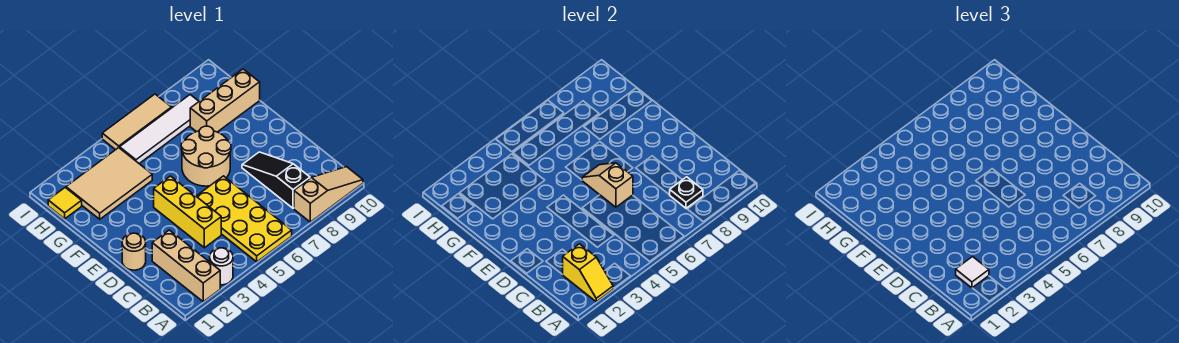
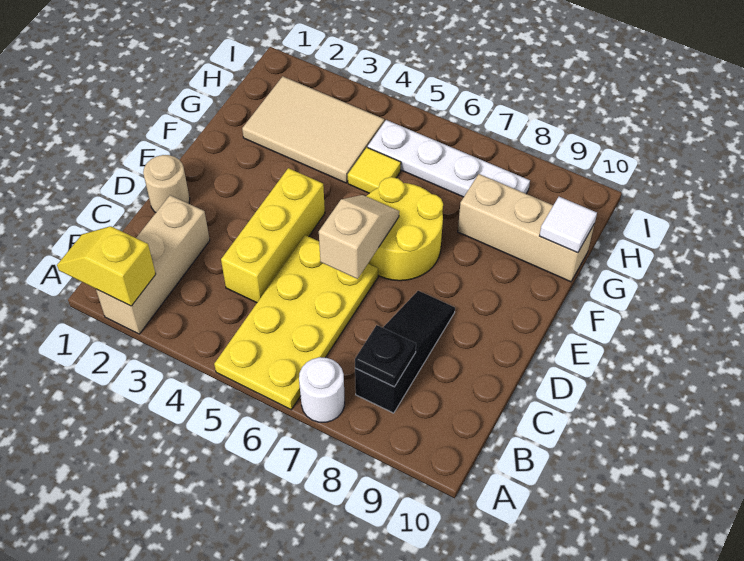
yellow slope A2:B2 level 2 top B -> yellow slope A1:A2 level 2 top 2
white round brick A3 level 1 -> white round brick A7 level 1
tan slope A8:A10 level 1 top 8 -> none
white tile B2 level 3 -> white tile G10 level 2
tan round brick E6:F7 level 1 -> yellow round brick E6:F7 level 1
yellow tile H1 level 1 -> yellow tile G5 level 1
white tile H5:H8 level 1 -> white plate H5:H8 level 1
tan tile I5:I7 level 1 -> none

